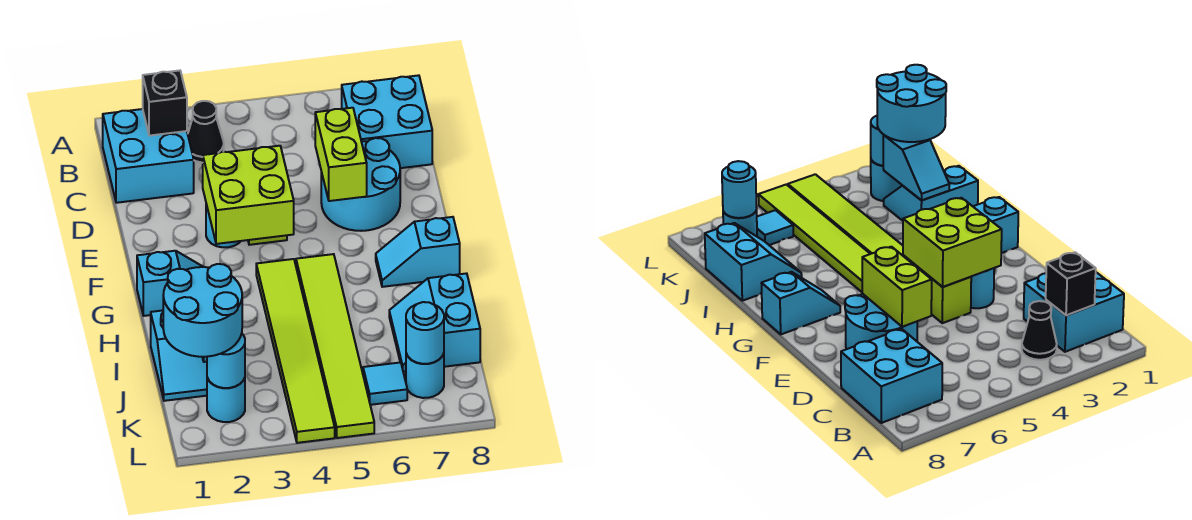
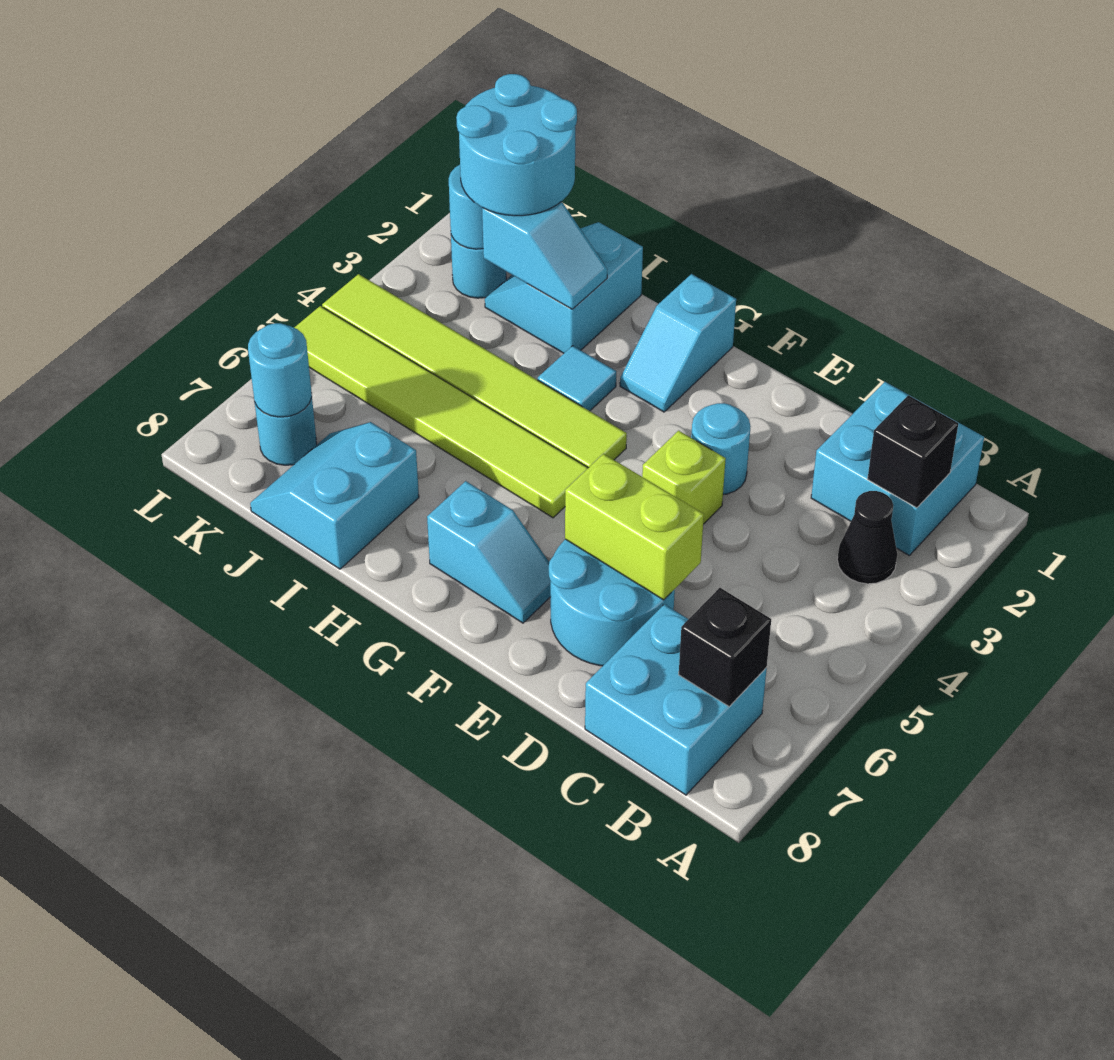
none -> black brick B7 level 2
lime brick E3:F4 level 2 -> none
cyan slope G7:G8 level 1 top 8 -> cyan slope F7:G7 level 1 top G
cyan slope I7:J8 level 1 top 8 -> cyan slope I7:J8 level 1 top I
cyan tile K6 level 1 -> cyan tile H3 level 1

